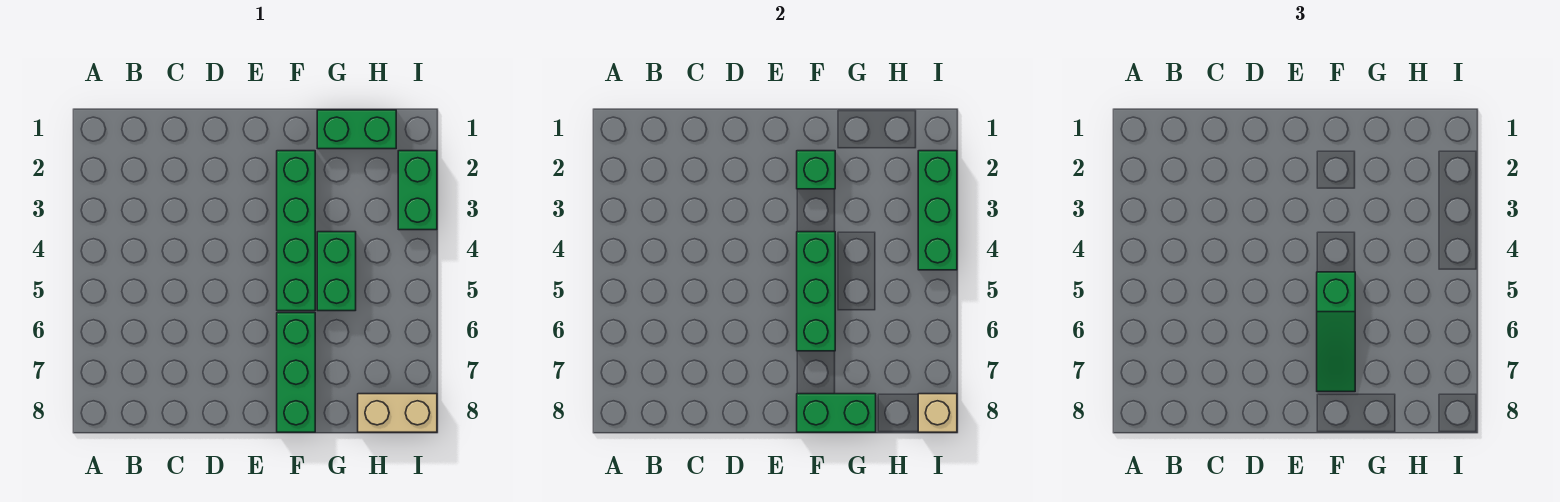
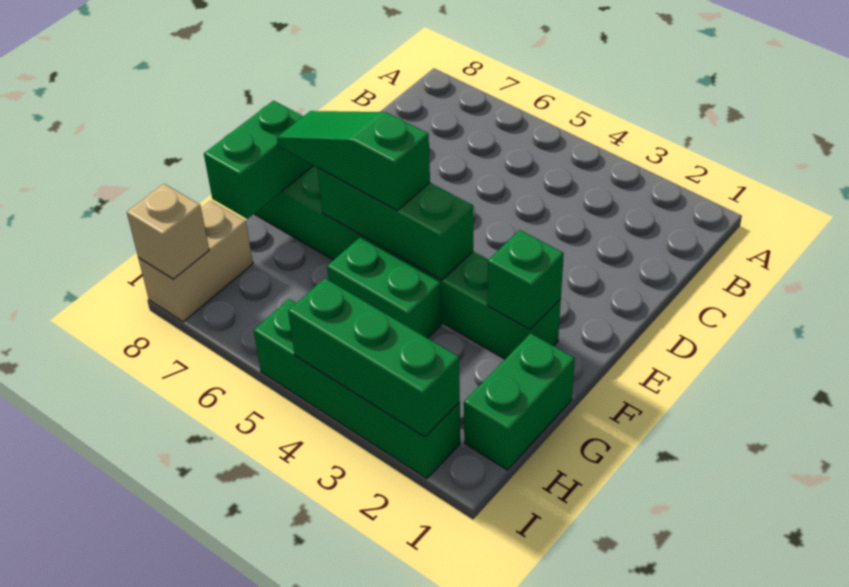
green brick I2:I3 level 1 -> green brick I2:I5 level 1

